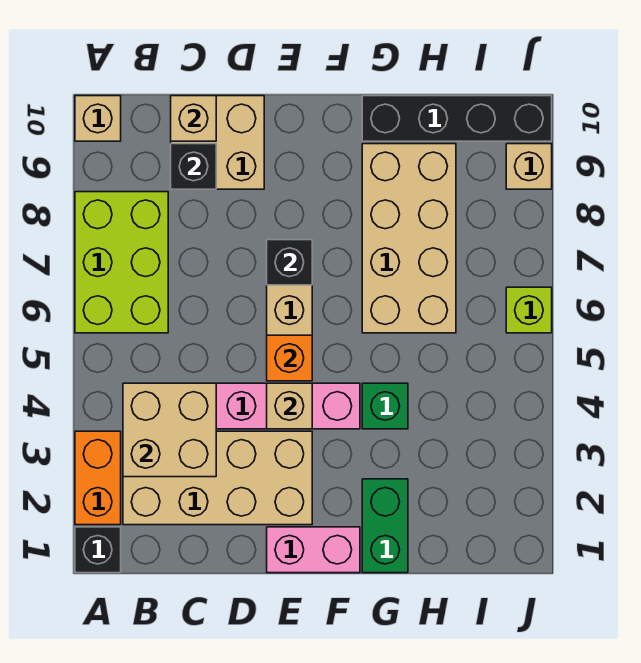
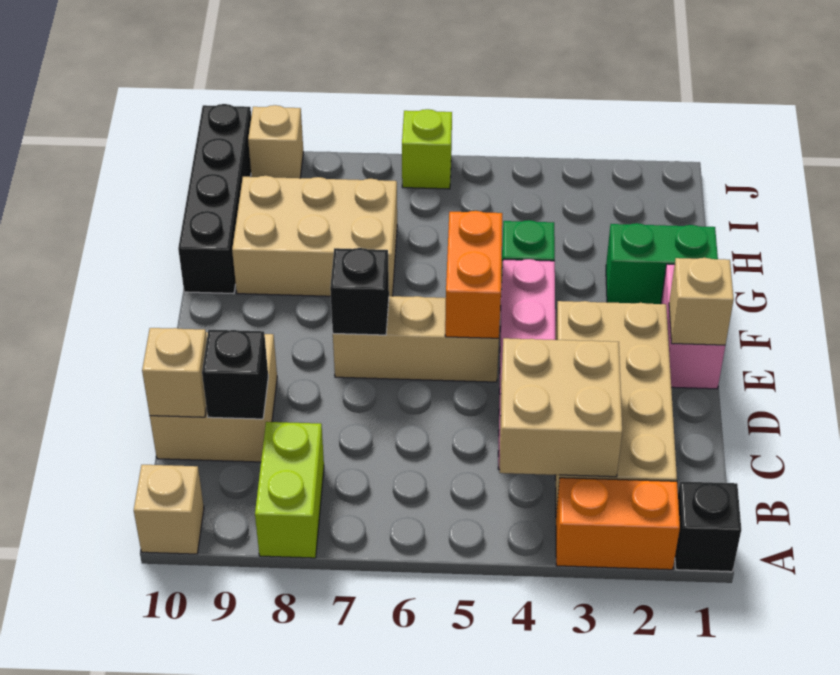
lime brick A6:B8 level 1 -> lime brick A8:B8 level 1
tan brick E4 level 2 -> tan brick E1 level 2
orange brick E5 level 2 -> orange brick E5:F5 level 2
tan brick G6:H9 level 1 -> tan brick G7:H9 level 1

